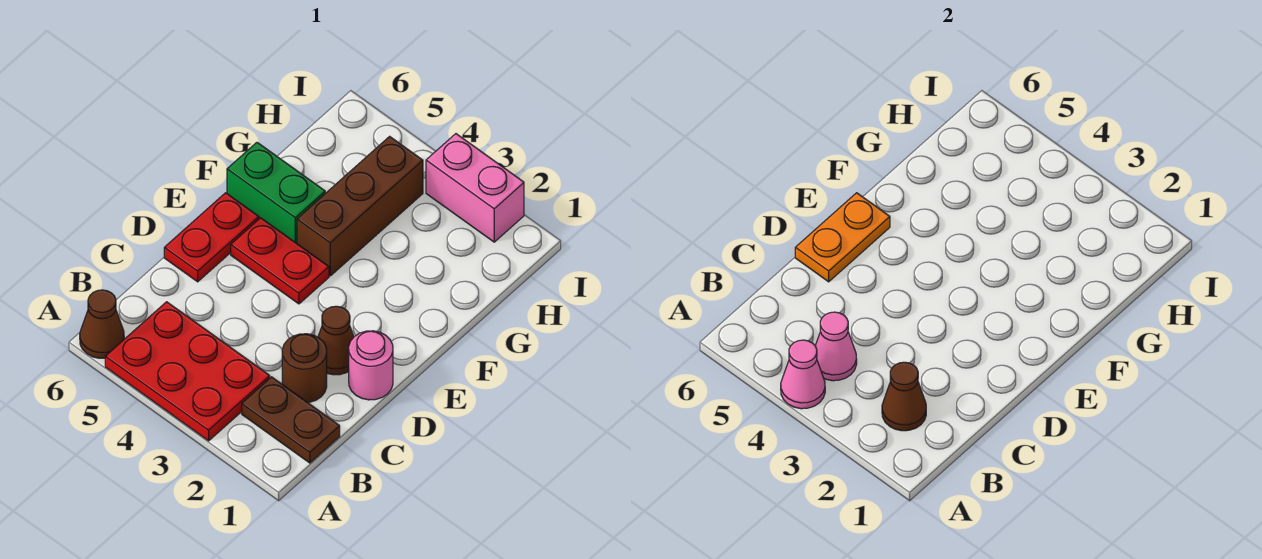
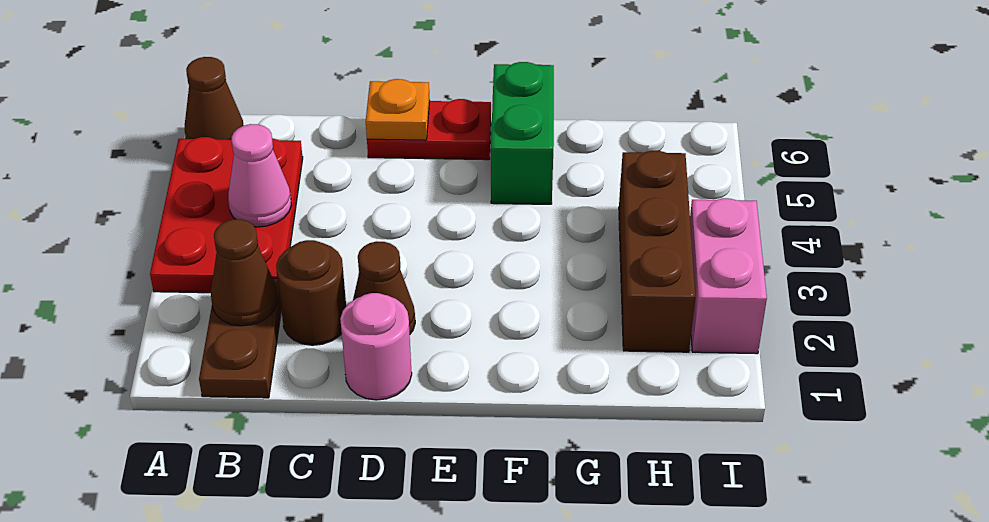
pink cone A4 level 2 -> none
orange plate D6:E6 level 2 -> orange plate D6 level 2
red plate E4:E5 level 1 -> none
brown brick F4:H4 level 1 -> brown brick H2:H4 level 1

